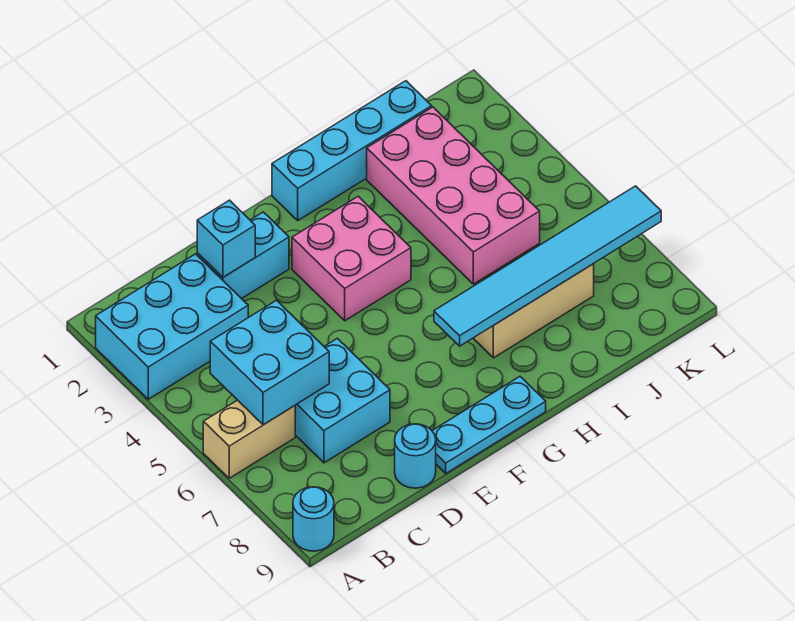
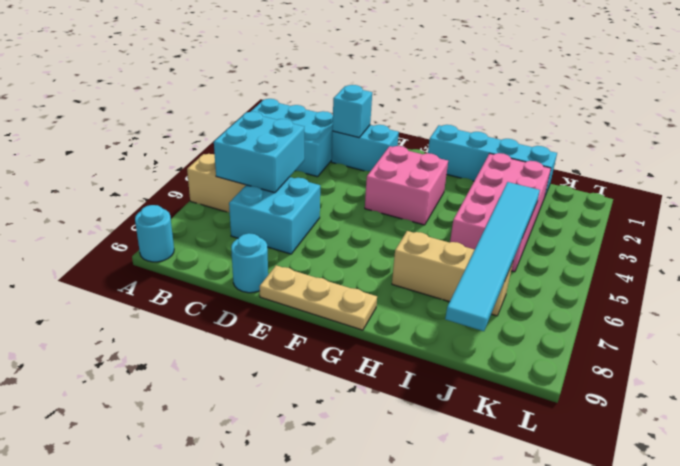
cyan plate E9:G9 level 1 -> tan plate E9:G9 level 1
cyan tile G7:L7 level 2 -> cyan tile J4:J9 level 2

